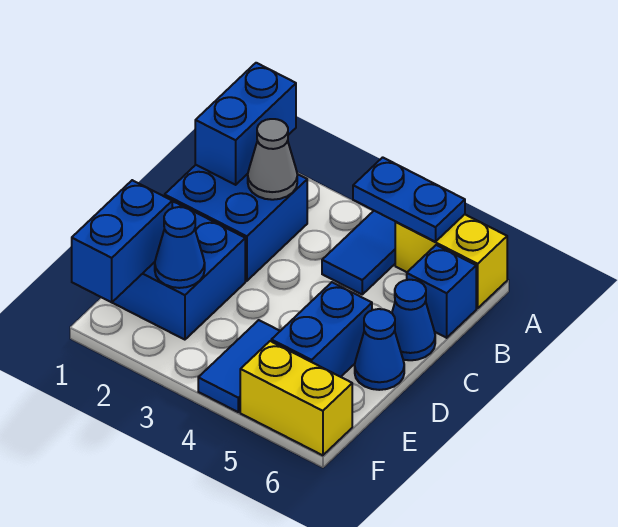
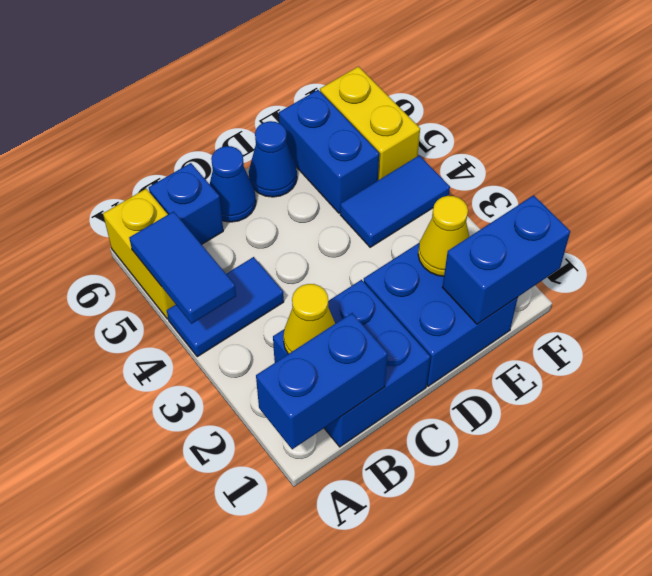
blue plate A4:A5 level 2 -> blue tile A4:A5 level 2
grey cone B2 level 2 -> yellow cone B2 level 2
blue brick D5:E5 level 1 -> blue brick E5:E6 level 1
blue cone E2 level 2 -> yellow cone E2 level 2

